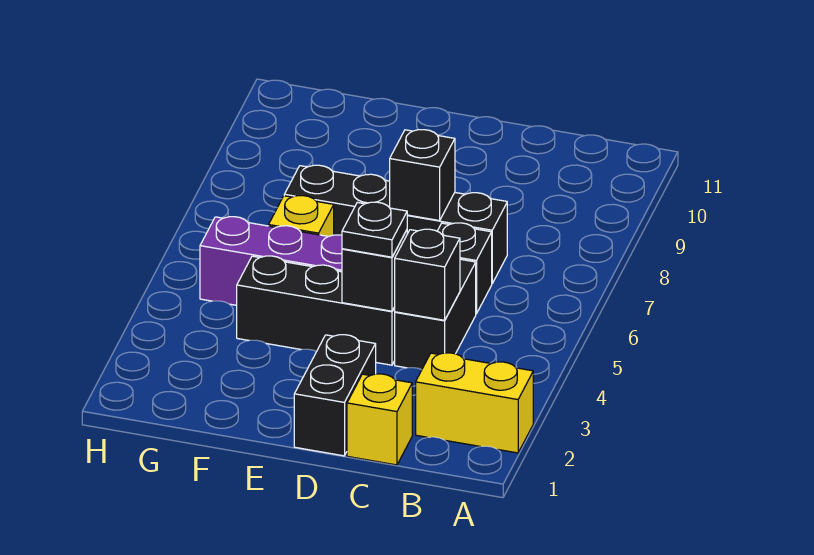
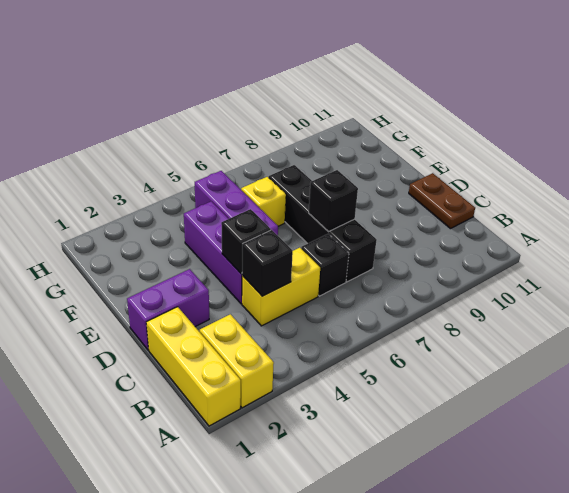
yellow brick C1 level 1 -> yellow brick A1:C1 level 1
black brick C4:C5 level 1 -> yellow brick C4:C5 level 1
none -> brown plate C11:D11 level 1
black brick D1:D2 level 1 -> purple brick D1:D2 level 1
black brick D4:F4 level 1 -> purple brick D4:F4 level 1
black plate D4 level 3 -> none

